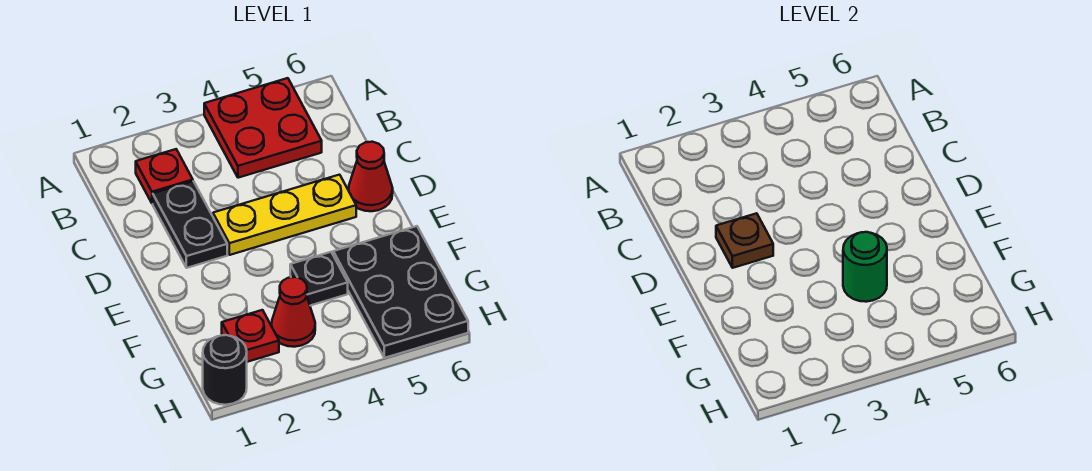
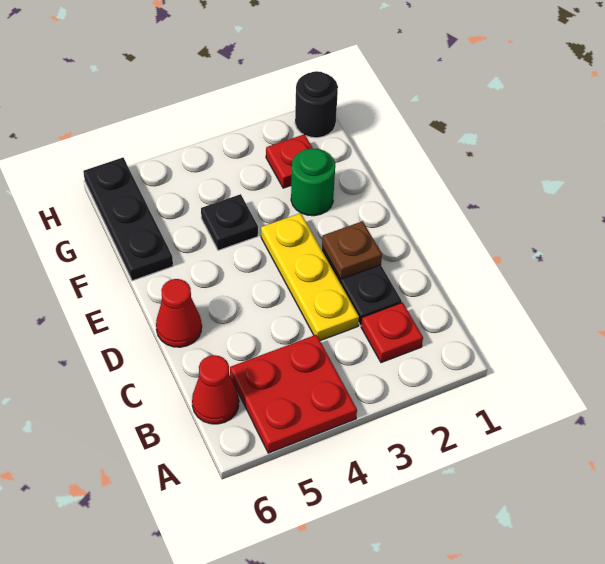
yellow plate D3:D5 level 1 -> yellow plate C3:E3 level 1
green round brick F4 level 2 -> green round brick F2 level 1
black plate F5:H6 level 1 -> black plate F6:H6 level 1
red cone G3 level 1 -> red cone B6 level 1

